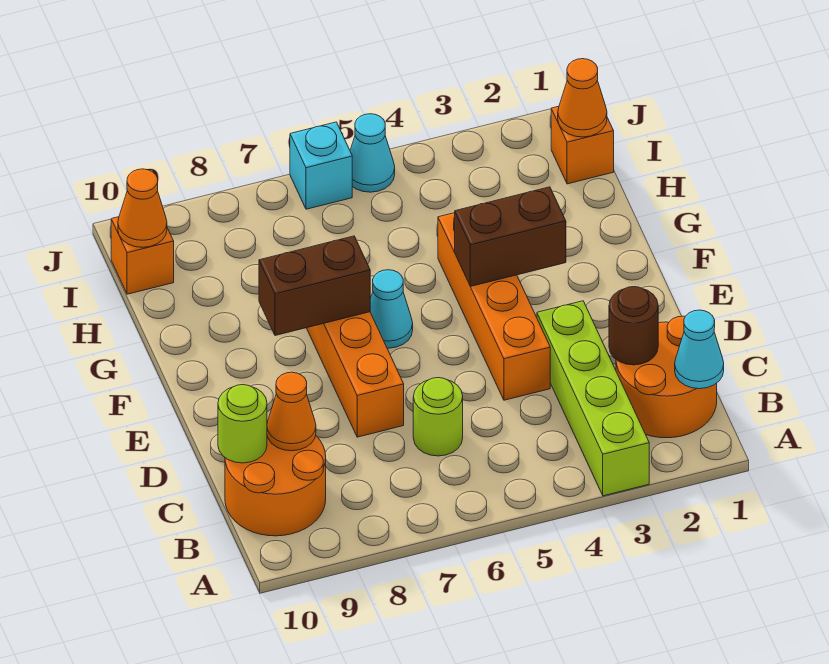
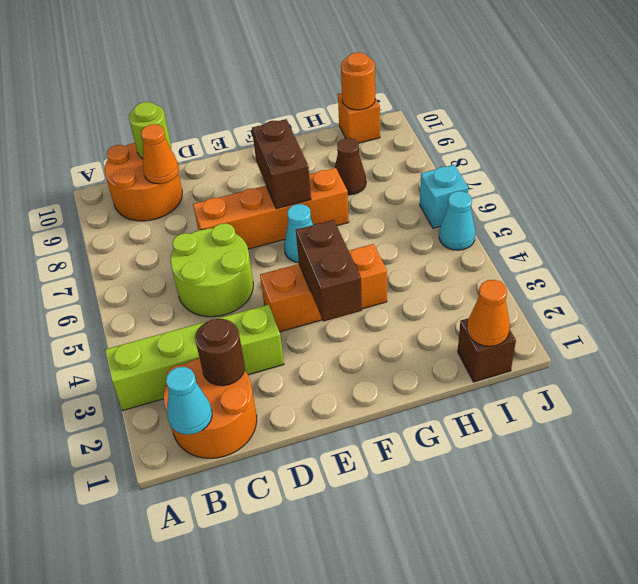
lime round brick C6 level 1 -> lime round brick C5:D6 level 1
orange brick D4:G4 level 1 -> orange brick E4:G4 level 1
none -> brown cone H8 level 1
orange brick I1 level 1 -> brown brick I1 level 1
orange cone I10 level 2 -> orange round brick I10 level 2

